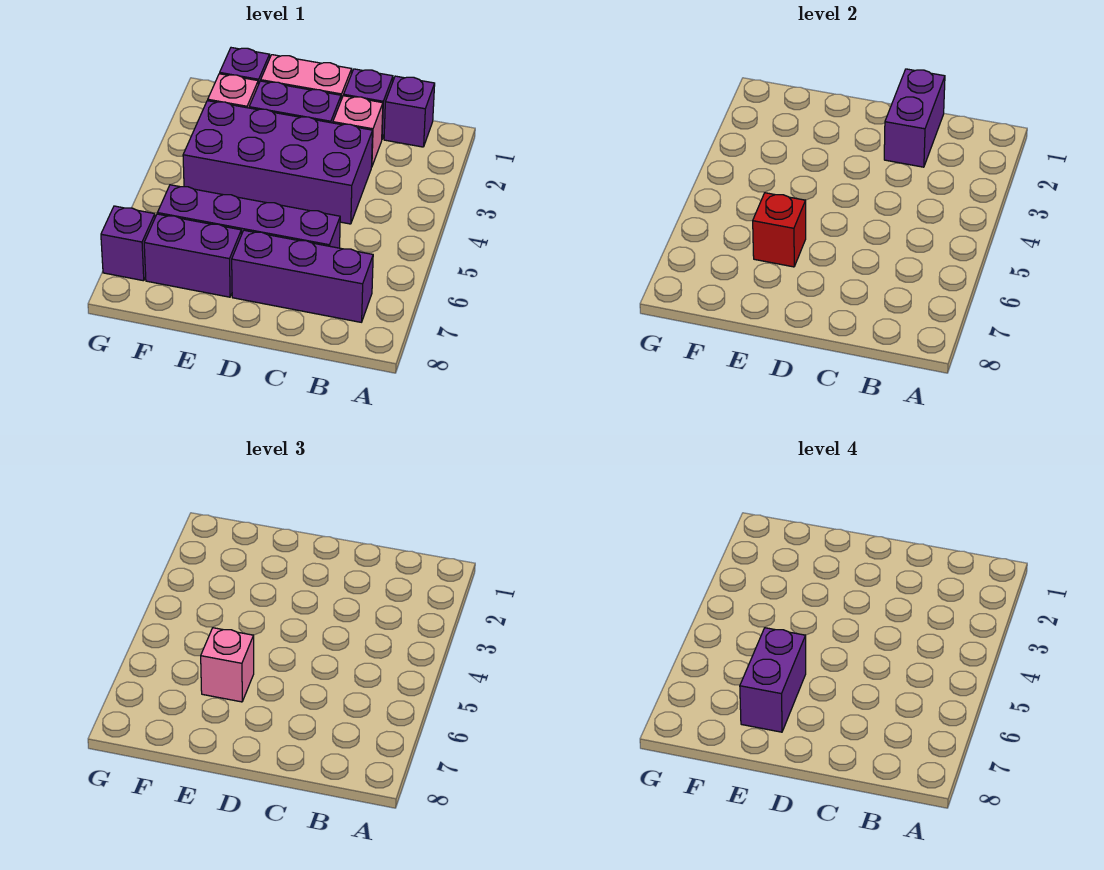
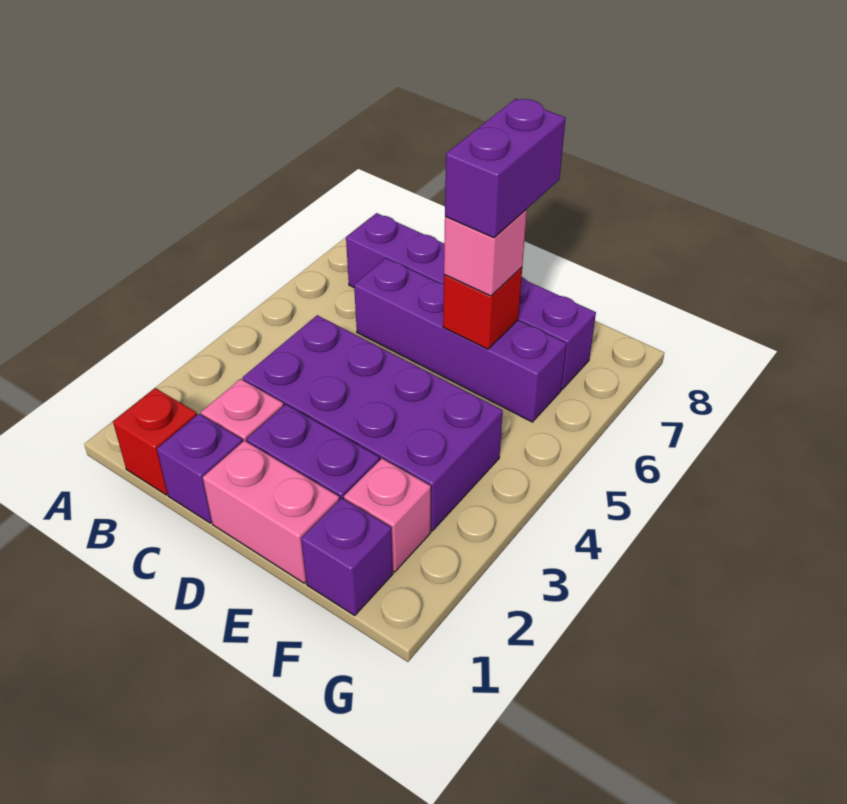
purple brick B1 level 1 -> red brick B1 level 1
purple brick C1:C2 level 2 -> none
purple brick G7 level 1 -> none

